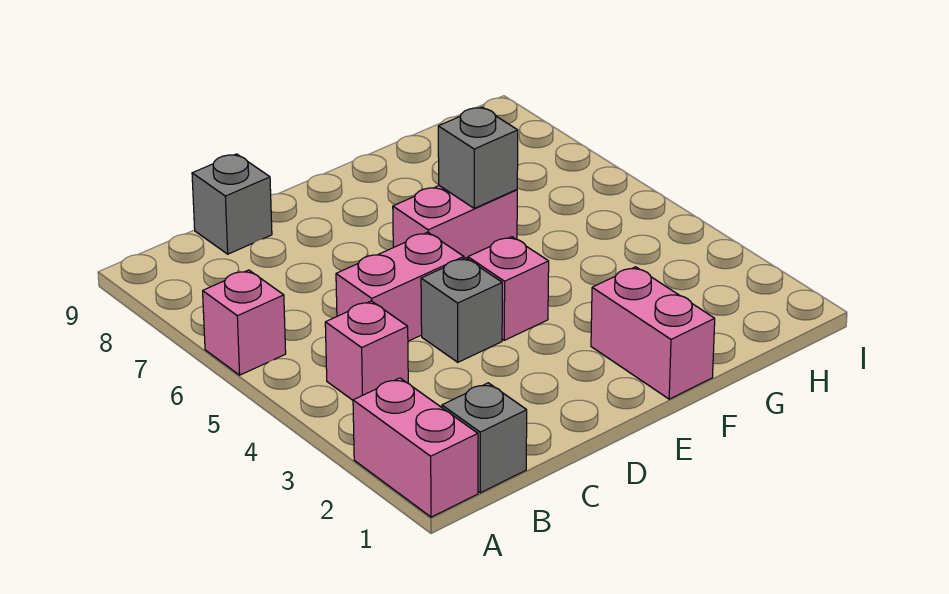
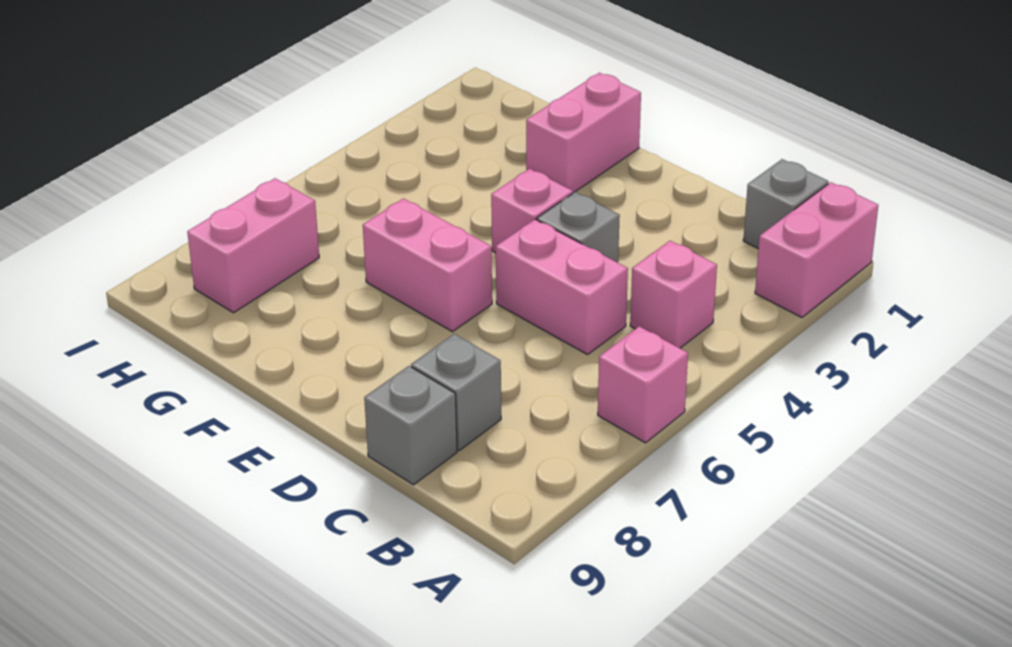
grey brick F6 level 2 -> grey brick C8 level 1
none -> pink brick H7:H8 level 1

